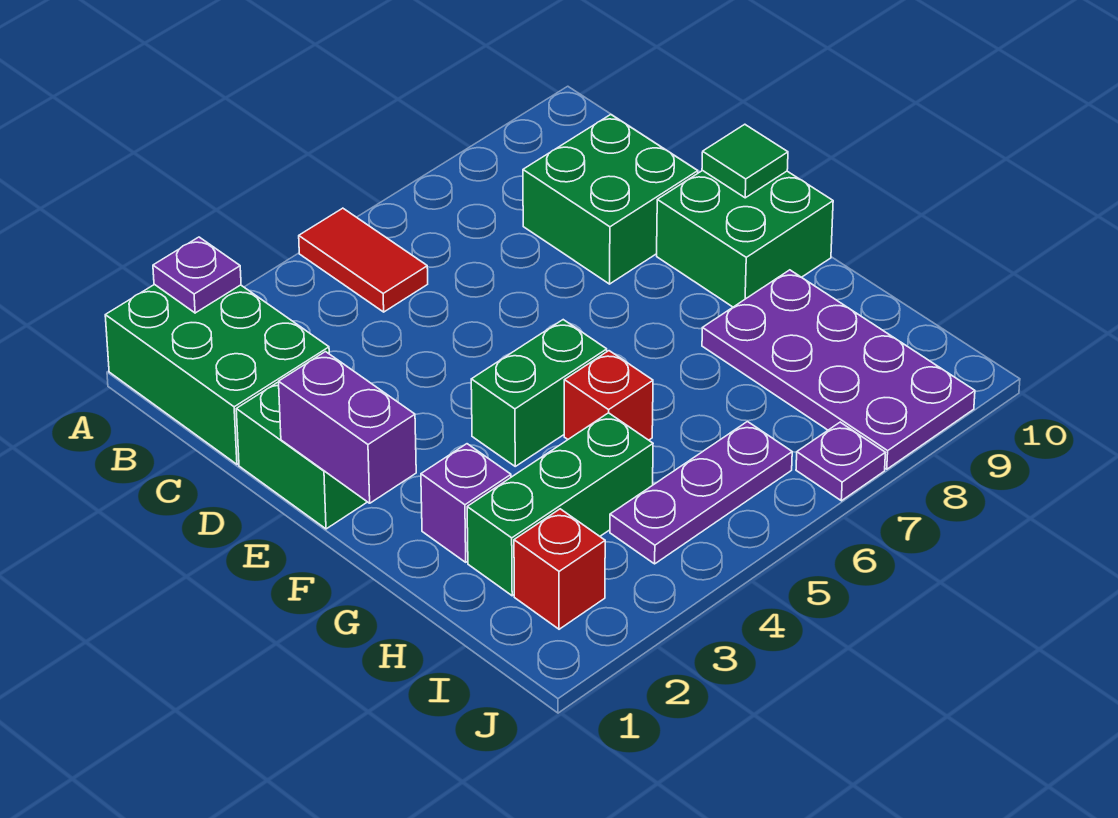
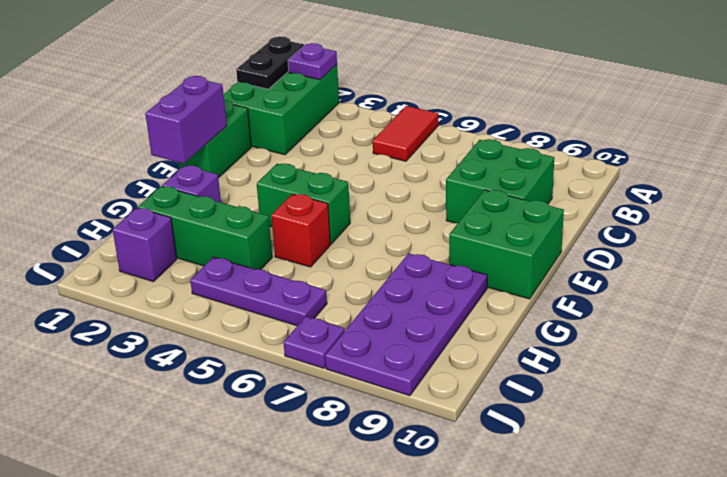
none -> black plate A1:B1 level 2
green tile E10 level 2 -> none
red brick I2 level 1 -> purple brick I2 level 1

